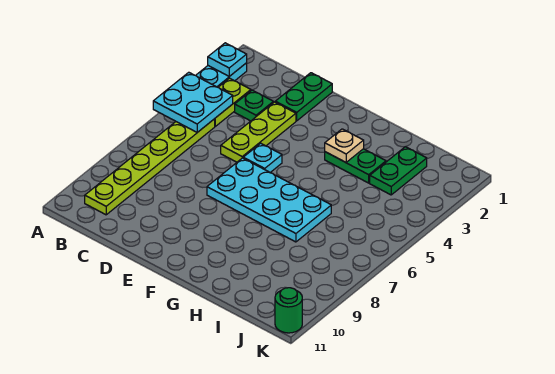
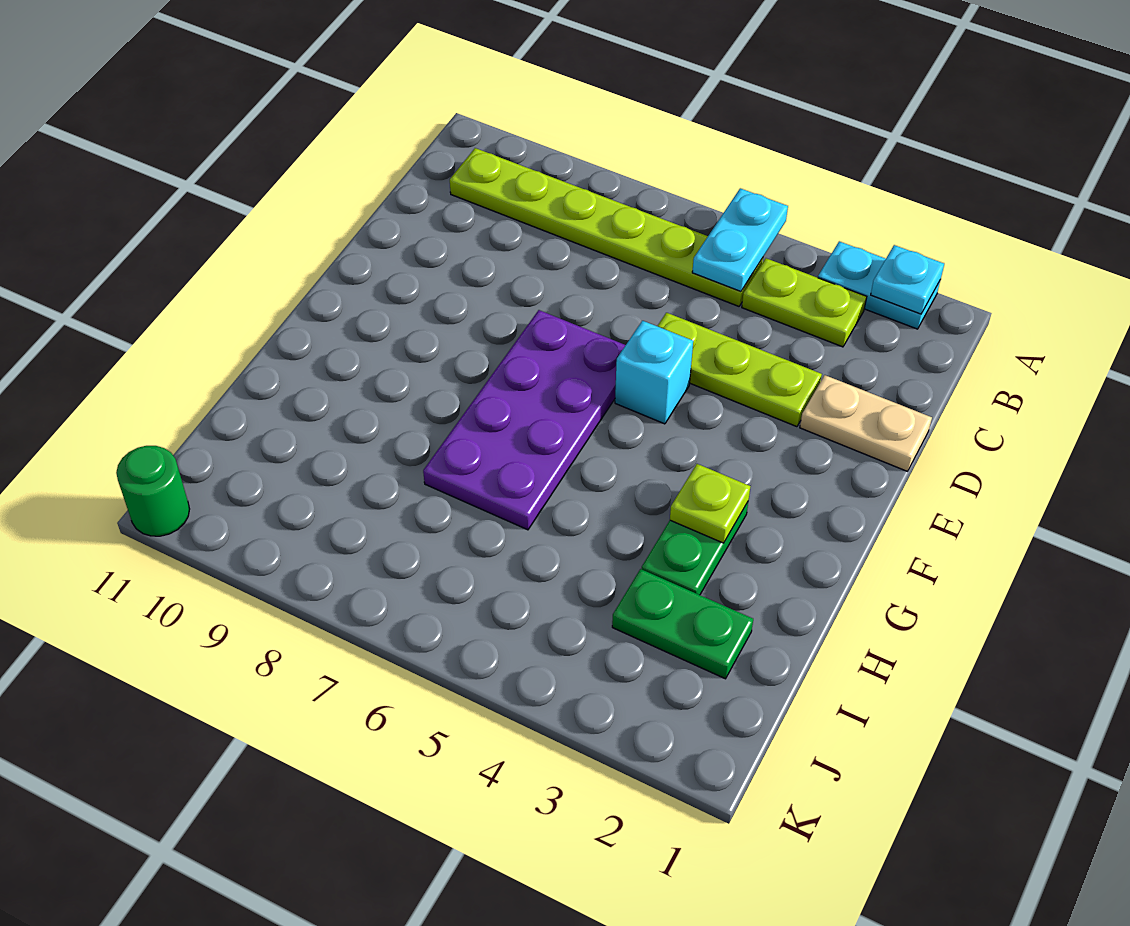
cyan plate A4:B5 level 2 -> cyan plate A5:B5 level 2
green plate C3 level 1 -> none
green plate D1:D2 level 1 -> tan plate D1:D2 level 1
cyan plate E5 level 1 -> cyan brick E5 level 1
cyan plate E6:H7 level 1 -> purple plate E6:H7 level 1
tan plate G3 level 2 -> lime plate G3 level 2

